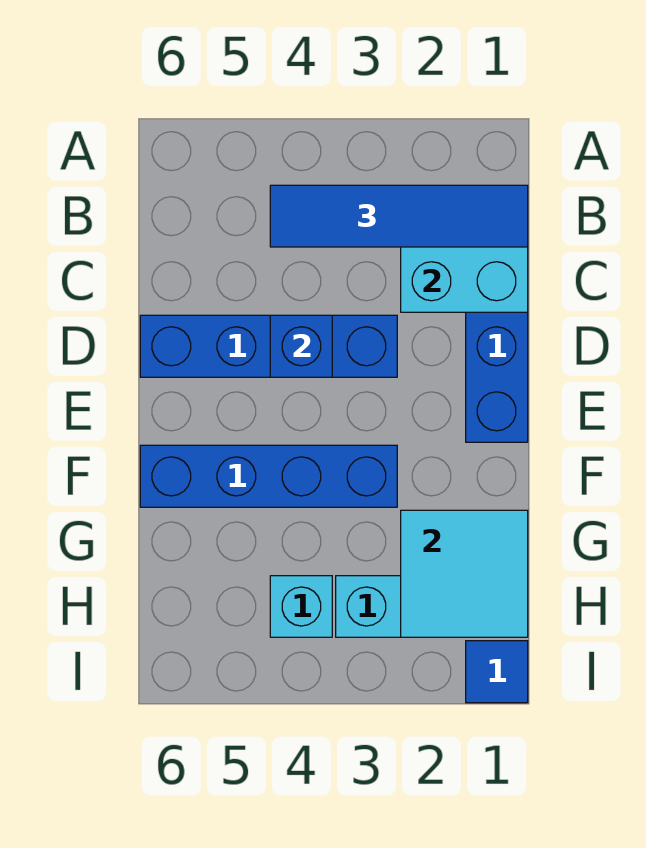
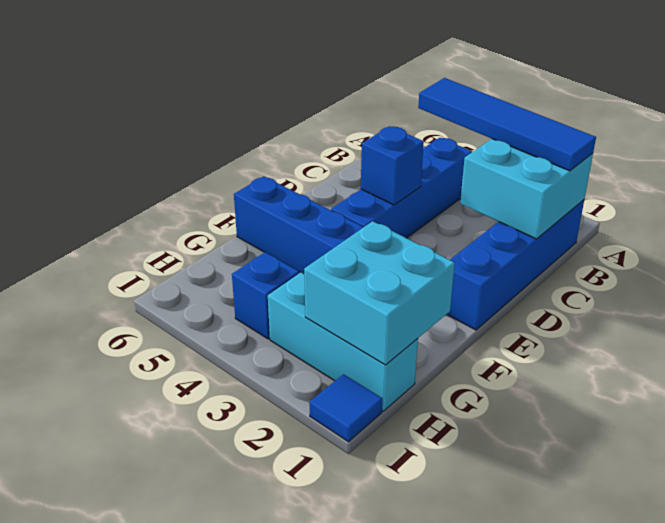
blue brick D3:D6 level 1 -> blue brick B4:E4 level 1
cyan tile G1:H2 level 2 -> cyan brick G1:H2 level 2
cyan brick H4 level 1 -> blue brick H4 level 1

